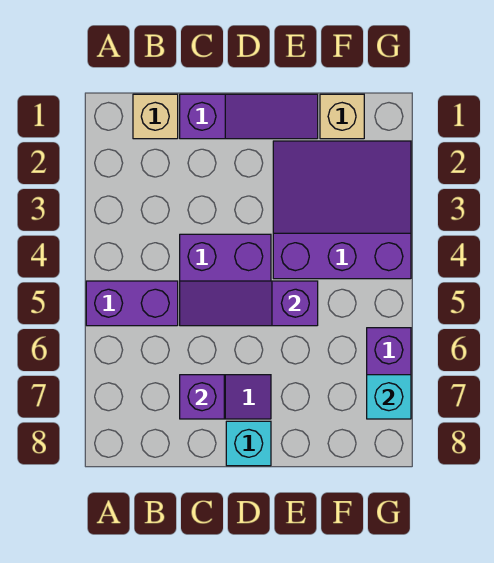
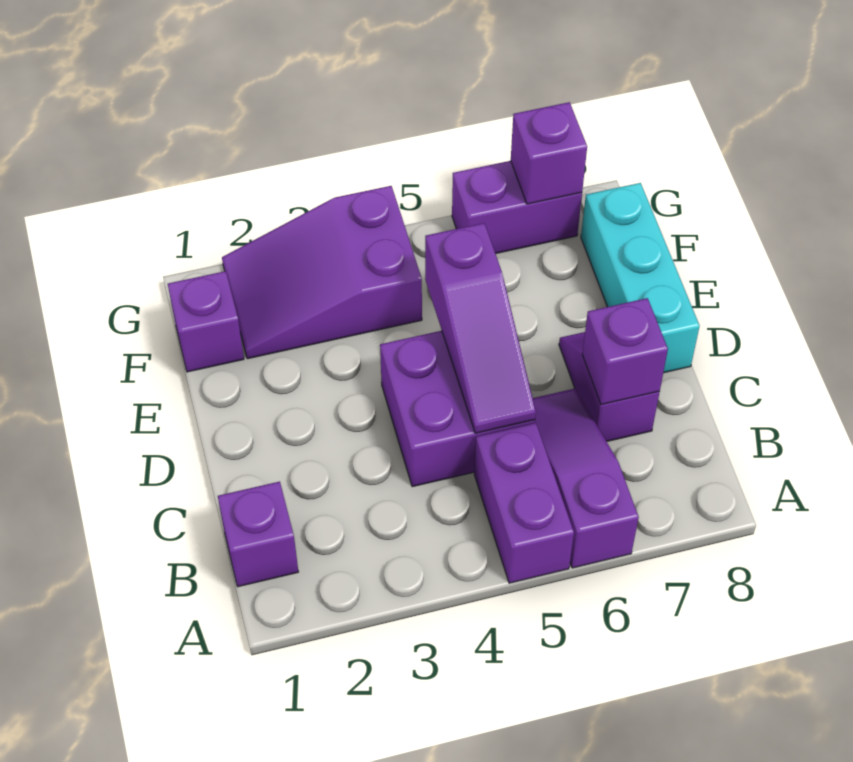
tan brick B1 level 1 -> purple brick B1 level 1
purple slope C1:E1 level 1 top C -> purple slope A6:C6 level 1 top A
cyan brick D8 level 1 -> cyan brick D8:F8 level 1
purple slope E2:G4 level 1 top 4 -> purple slope F2:G4 level 1 top 4
tan brick F1 level 1 -> purple brick F1 level 1
cyan brick G7 level 2 -> purple brick G7 level 2

